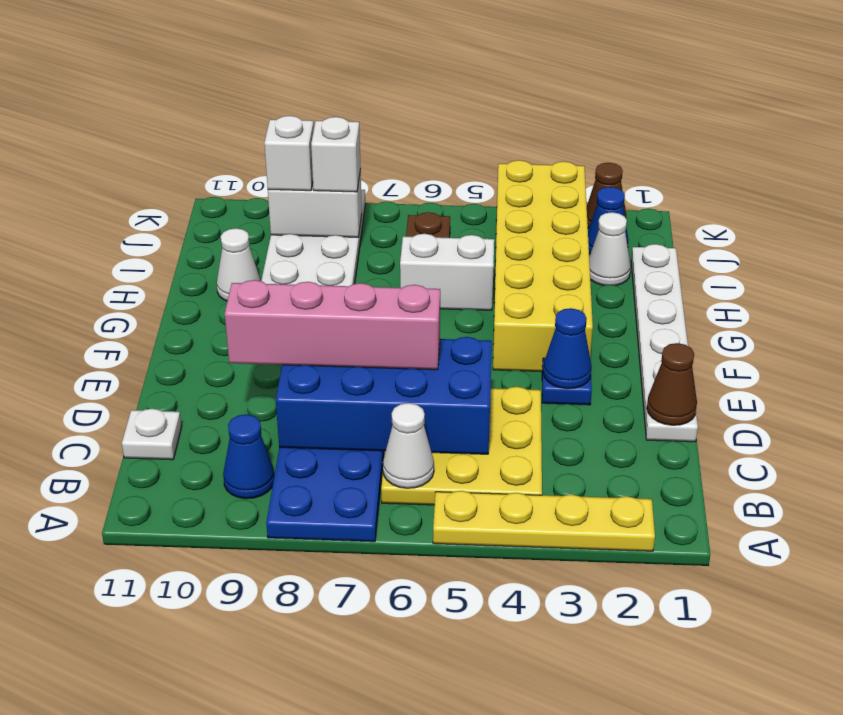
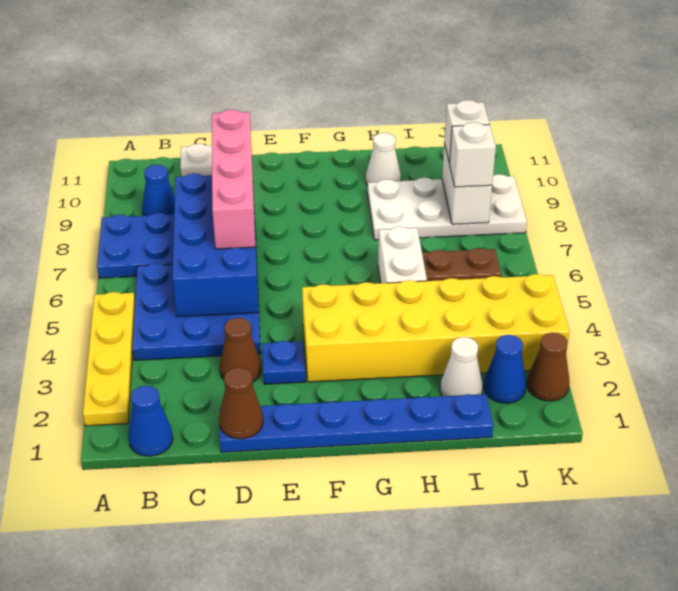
yellow plate B4:D6 level 1 -> blue plate B4:D6 level 1
white cone B6 level 2 -> none
white plate D1:I1 level 1 -> blue plate D1:I1 level 1
none -> brown cone D3 level 1
blue cone E3 level 2 -> blue cone B1 level 1

